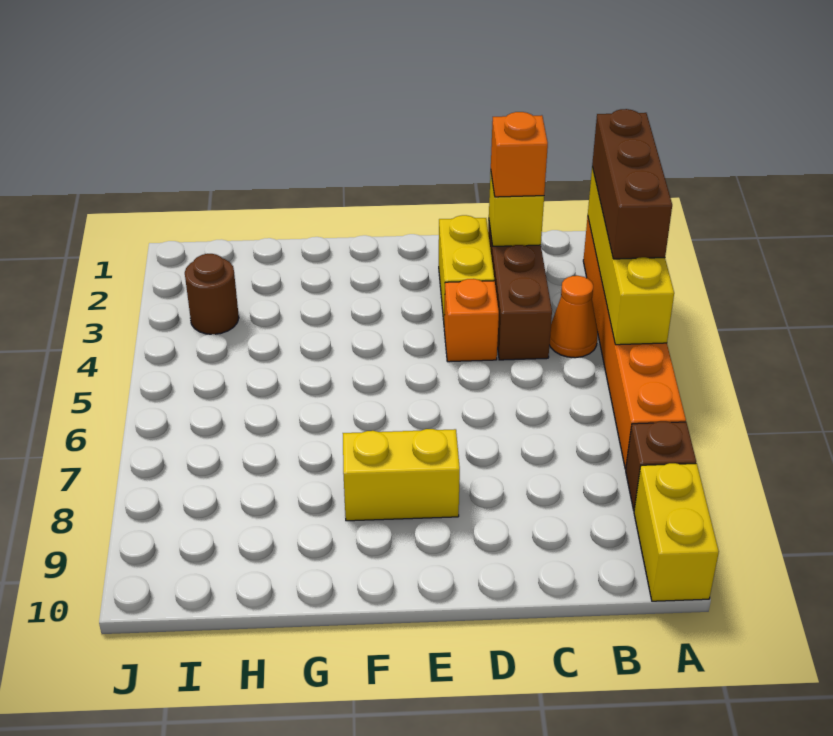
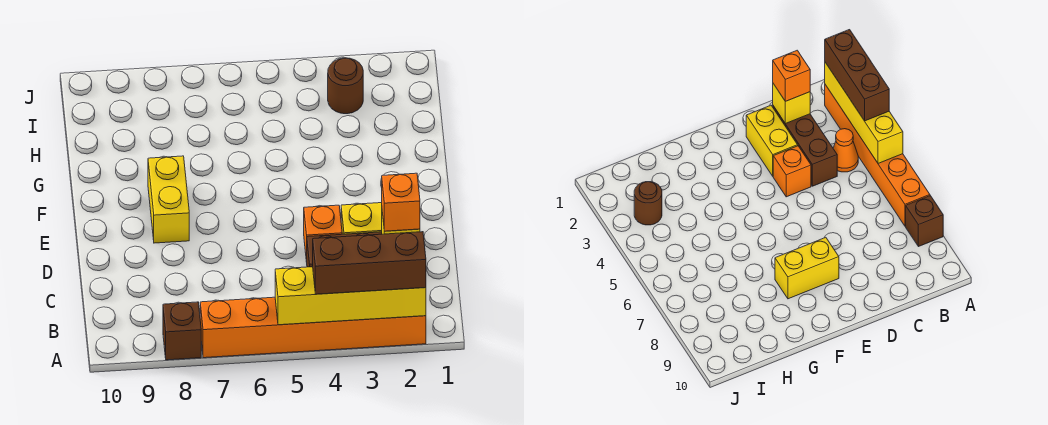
yellow brick A9:A10 level 1 -> none

